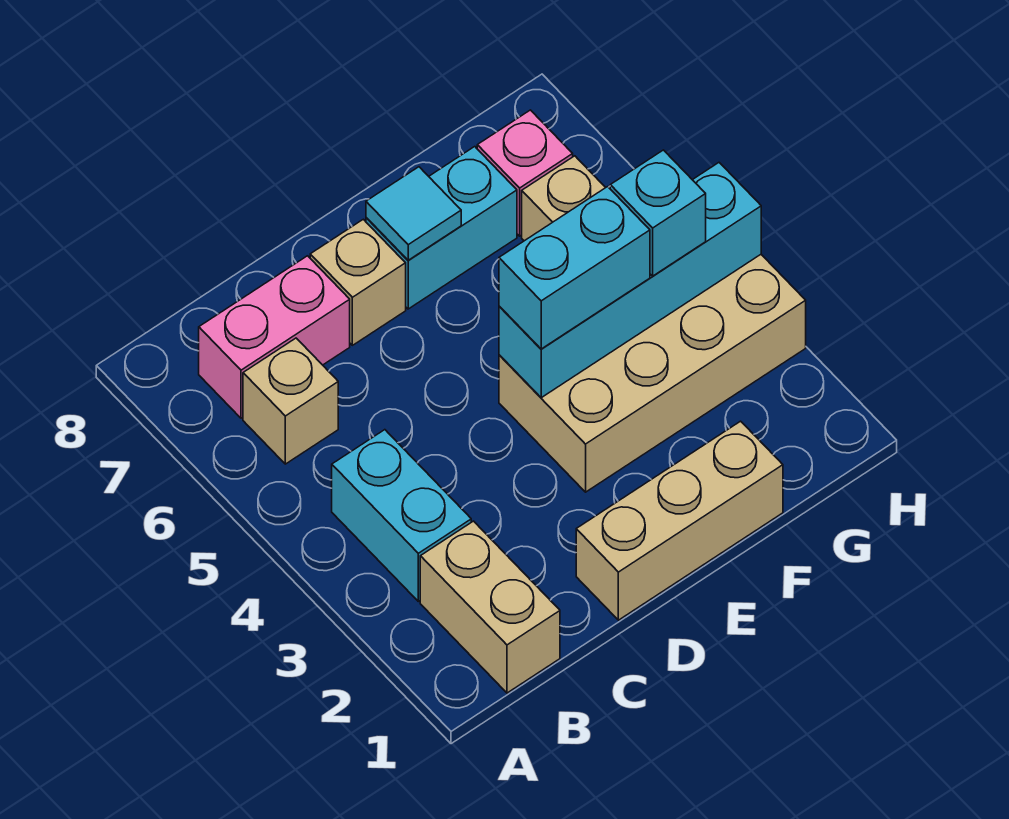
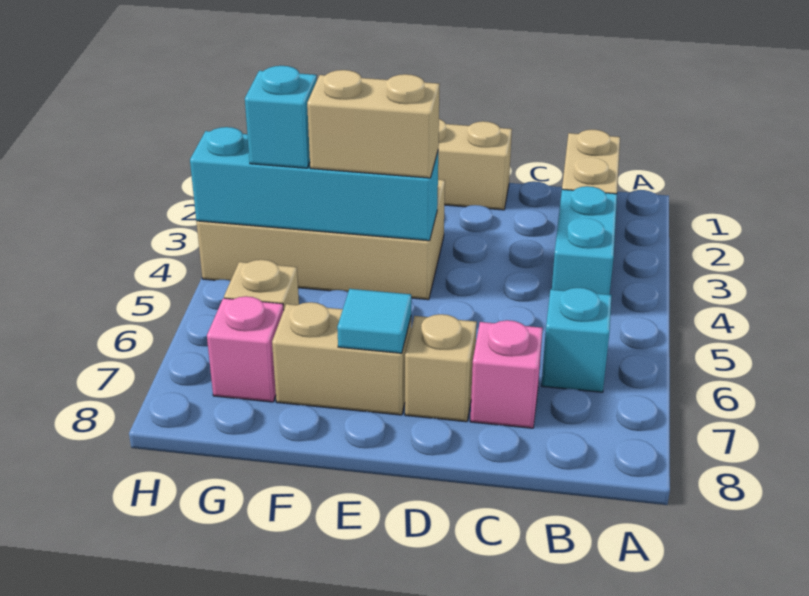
tan brick B6 level 1 -> cyan brick B6 level 1
pink brick B7:C7 level 1 -> pink brick C7 level 1
cyan brick E4:F4 level 3 -> tan brick E4:F4 level 3
cyan brick E7:F7 level 1 -> tan brick E7:F7 level 1

